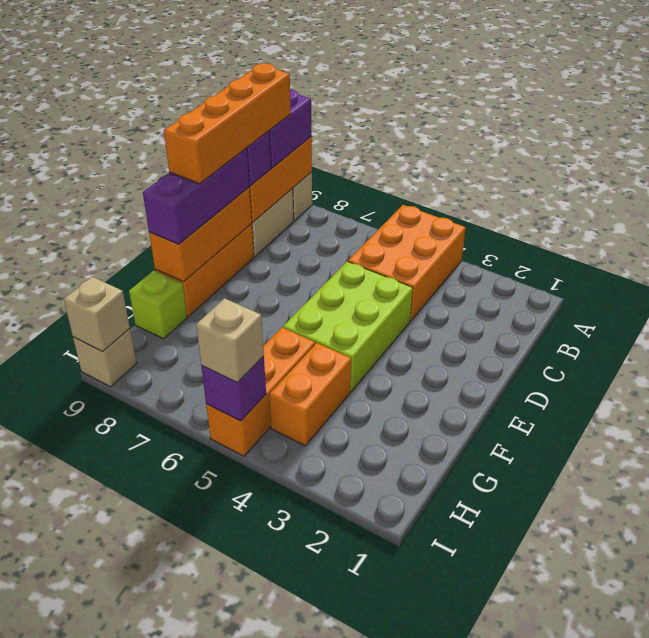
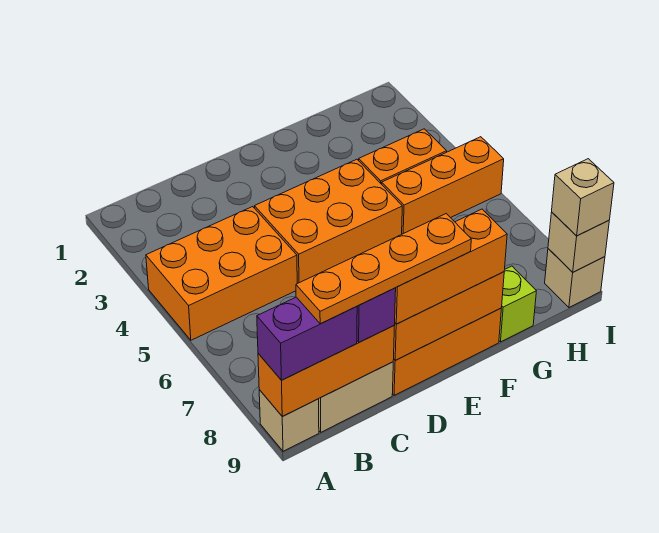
orange brick B9:E9 level 4 -> orange plate B9:E9 level 4
lime brick D4:F5 level 1 -> orange brick D4:F5 level 1
purple brick D9:F9 level 3 -> orange brick D9:F9 level 3
purple brick I5 level 2 -> none
tan brick I5 level 3 -> tan brick I9 level 3

